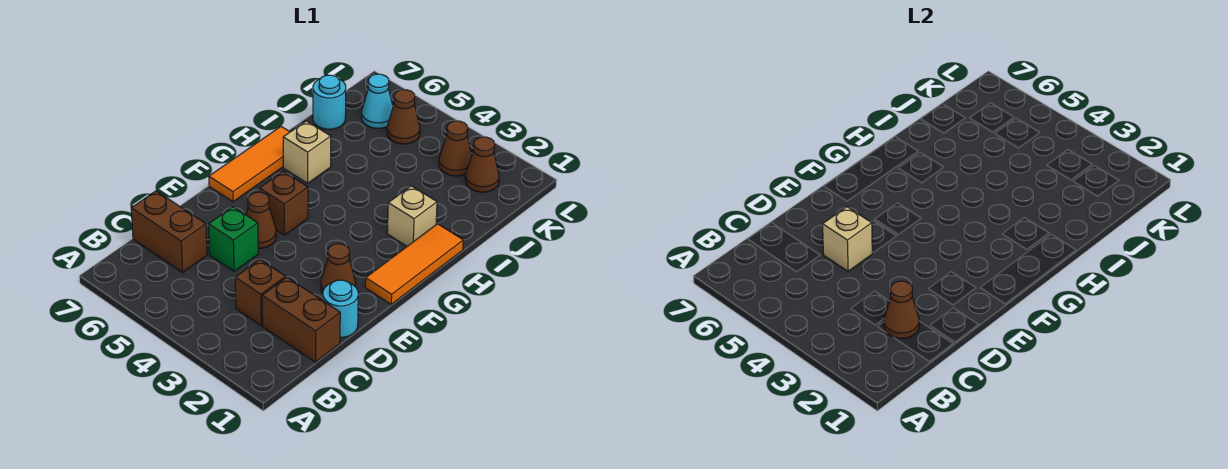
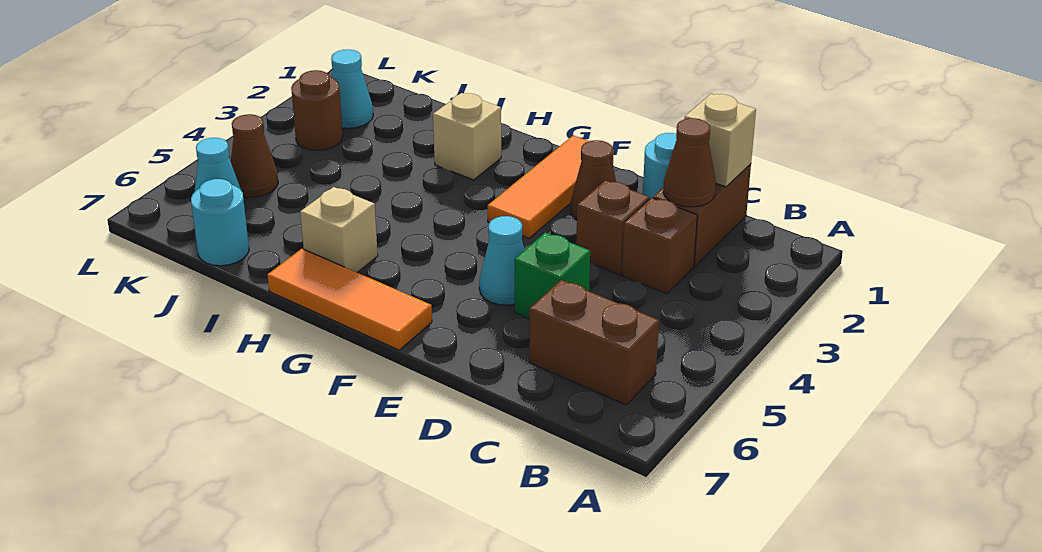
brown brick C6:C7 level 1 -> brown brick B6:C6 level 1
tan brick D5 level 2 -> tan brick C1 level 2
brown cone E5 level 1 -> cyan cone E5 level 1
orange tile F1:H1 level 1 -> orange tile F1:F3 level 1
brown brick F5 level 1 -> brown brick D3 level 1
brown cone K2 level 1 -> cyan cone K2 level 1
brown cone K3 level 1 -> brown round brick K3 level 1

